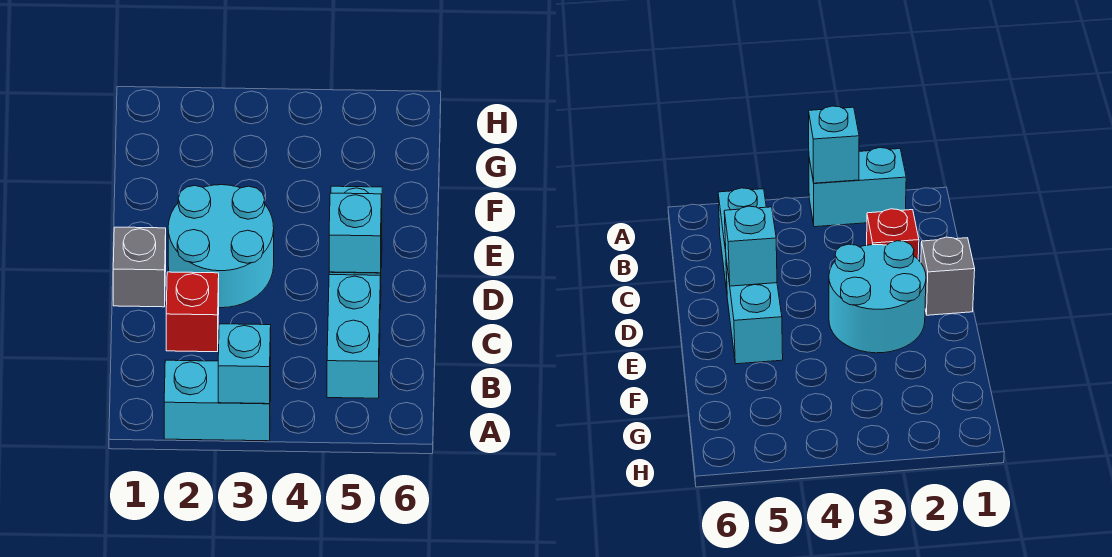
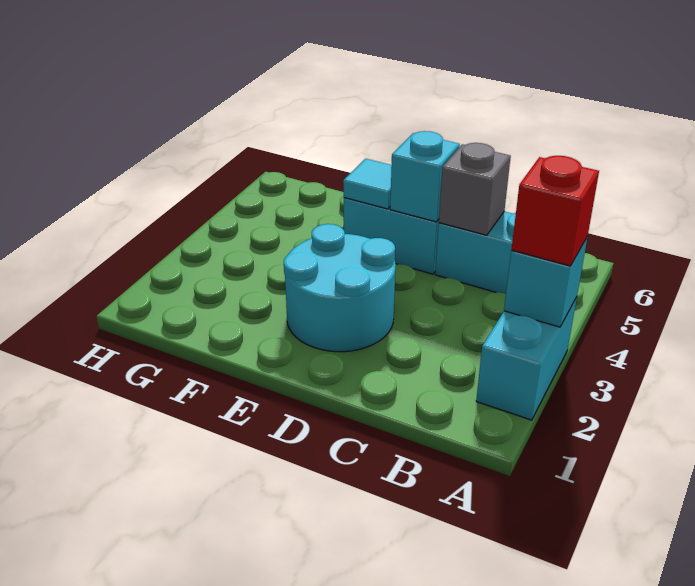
red brick C2 level 1 -> red brick A3 level 3
grey brick D1 level 1 -> grey brick C5 level 2
none -> cyan tile E5 level 2

